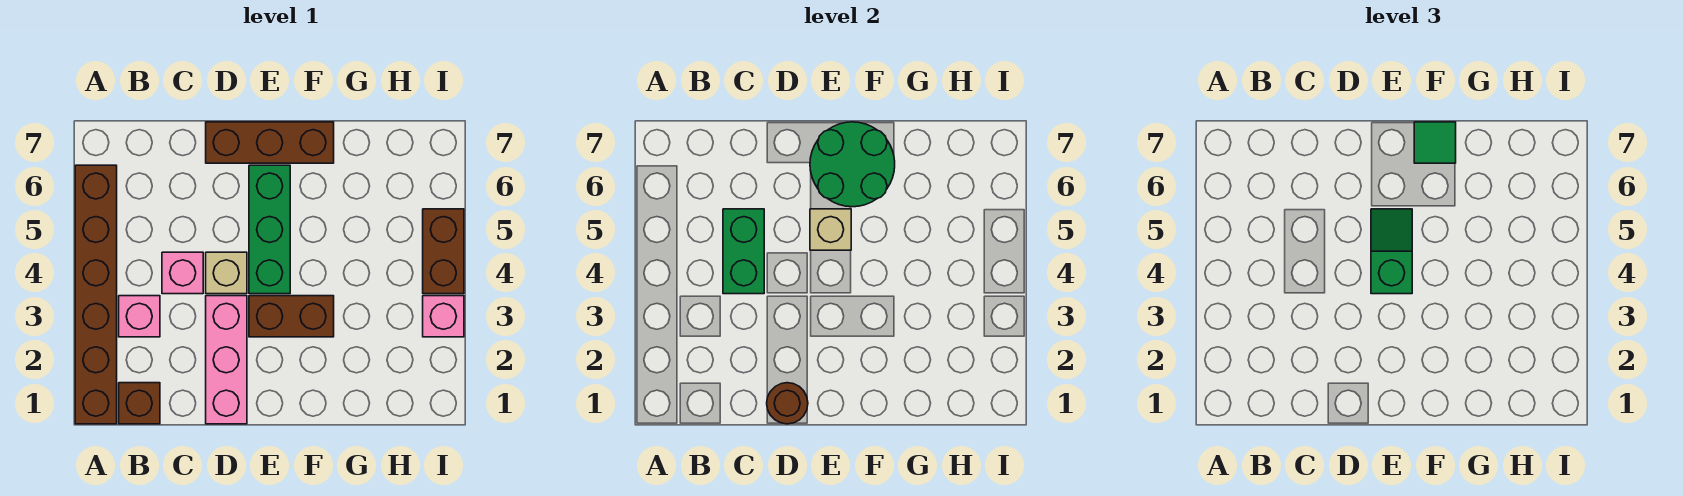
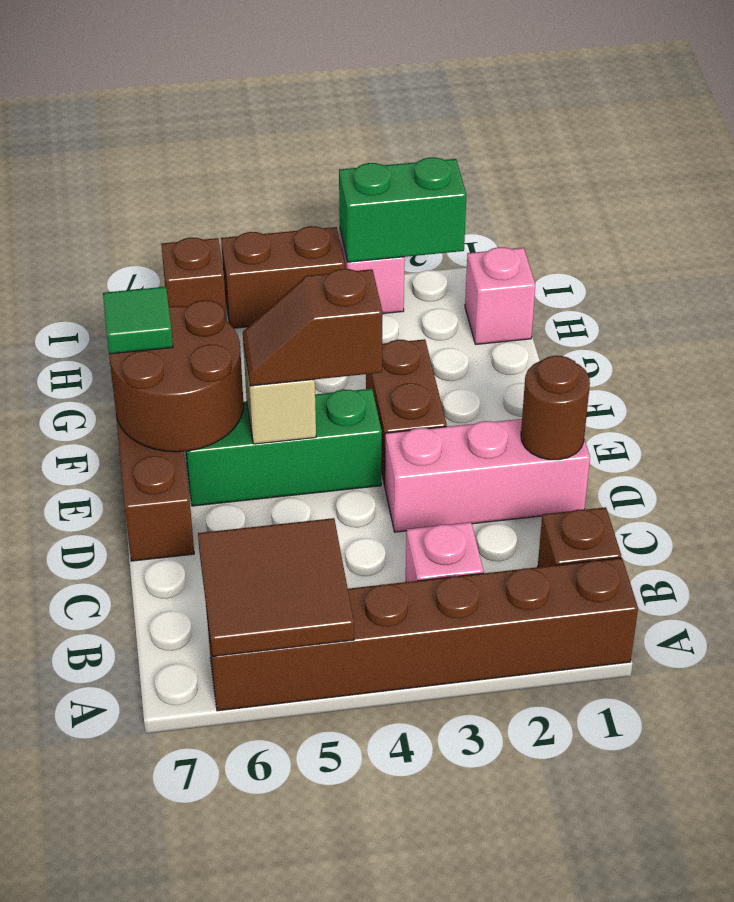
none -> brown tile A5:B6 level 2
pink brick C4 level 1 -> pink brick H1 level 1
green brick C4:C5 level 2 -> green brick I2:I3 level 2
tan brick D4 level 1 -> none
green slope E4:E5 level 3 top 4 -> brown slope E4:E5 level 3 top 4
green round brick E6:F7 level 2 -> brown round brick E6:F7 level 2
none -> brown brick I6 level 1

